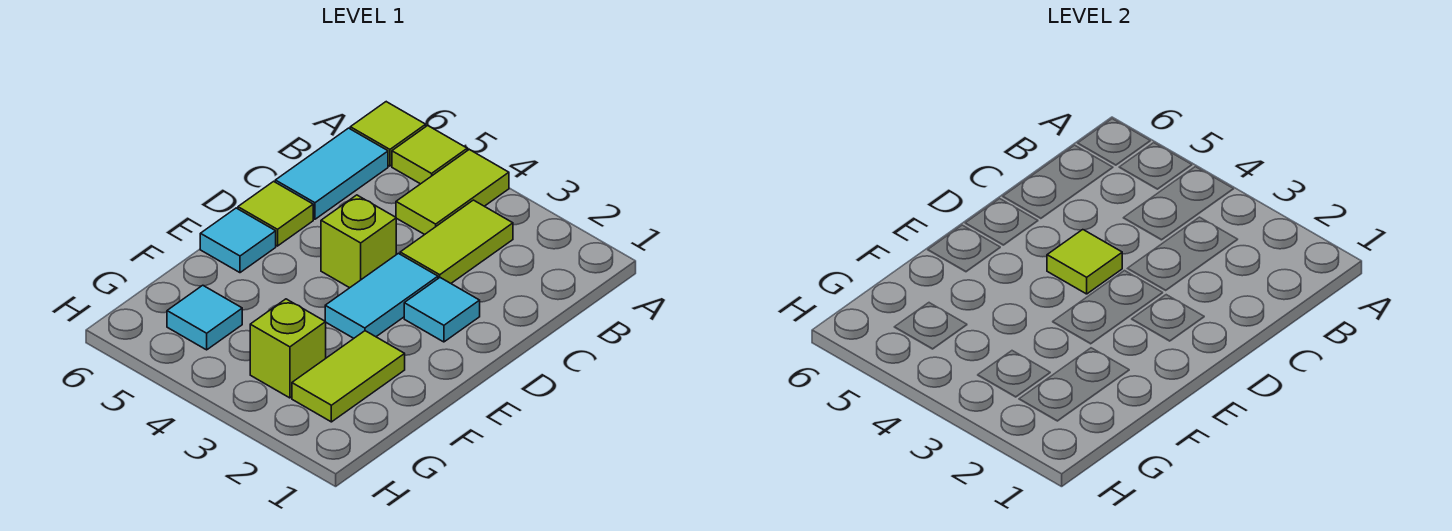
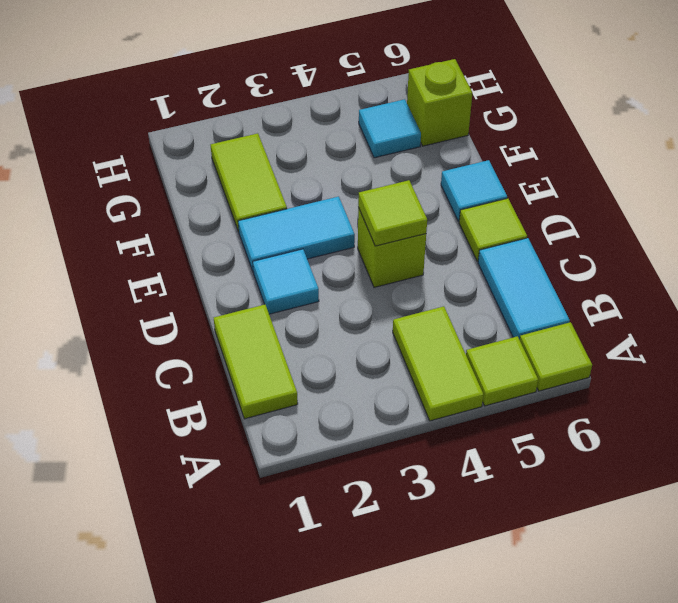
lime tile B3:C3 level 1 -> lime tile B1:C1 level 1
cyan tile D3:E3 level 1 -> cyan tile E2:E3 level 1
lime brick G3 level 1 -> lime brick G6 level 1

